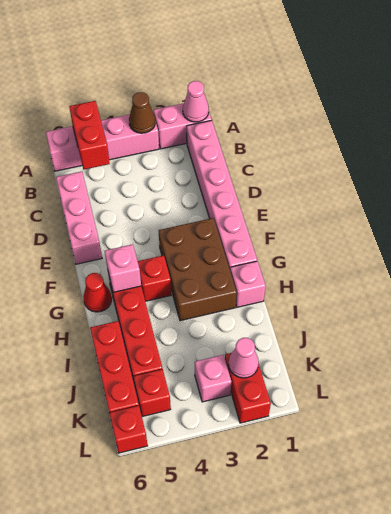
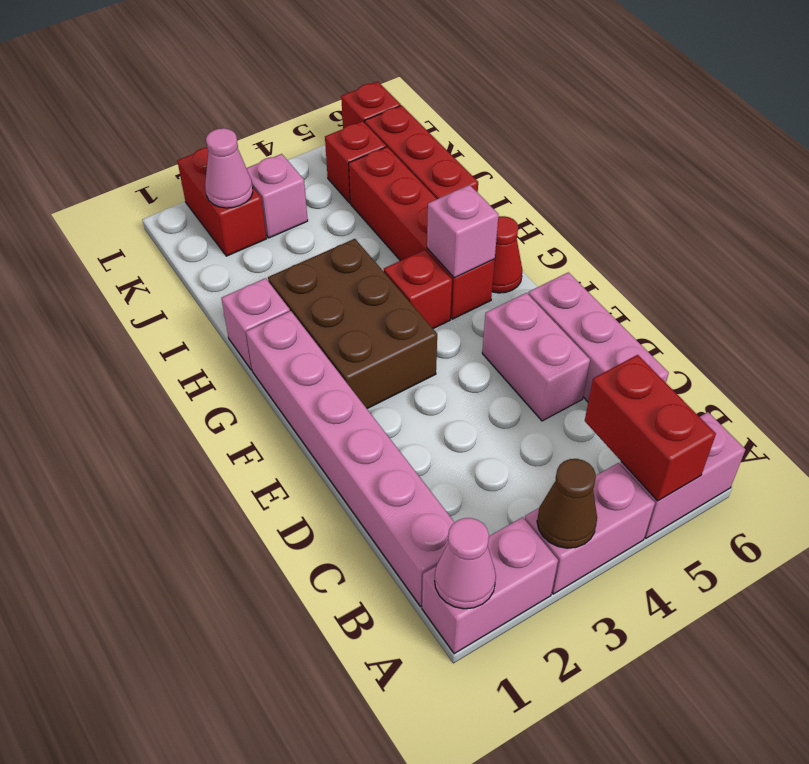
none -> pink brick D5:E5 level 1

